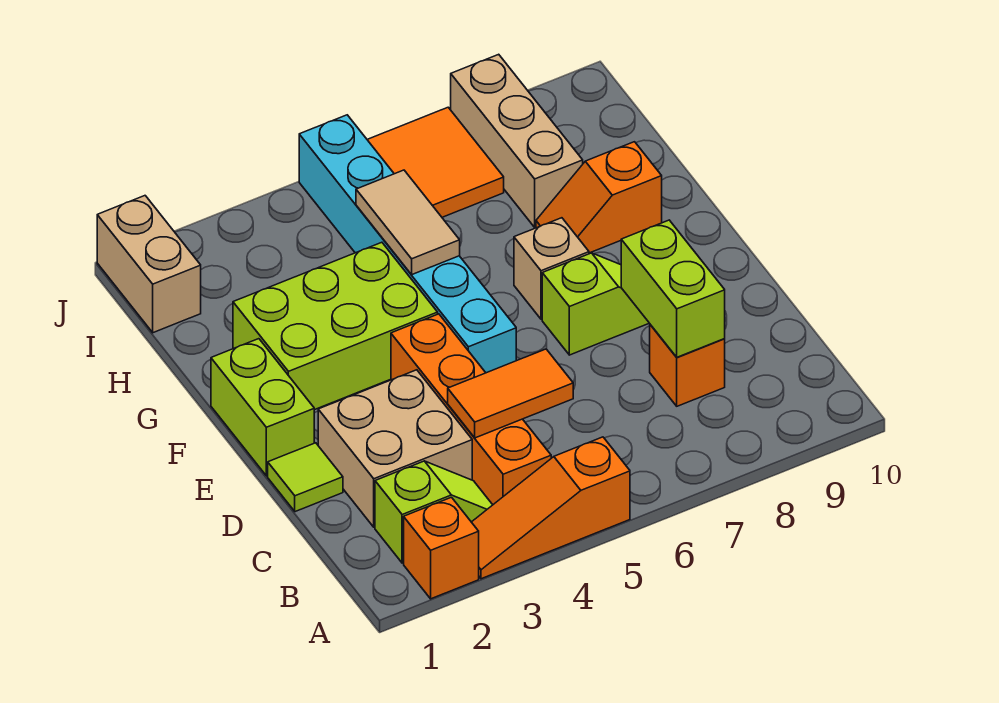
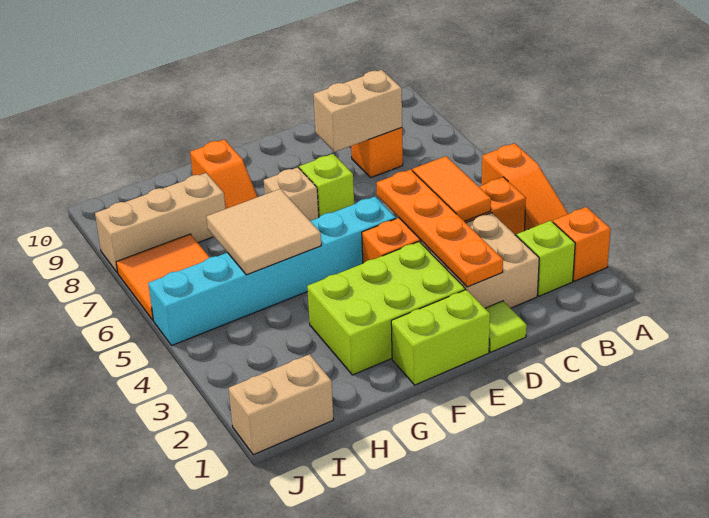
lime brick C8:D8 level 2 -> tan brick C8:D8 level 2
none -> orange plate D2:D5 level 2
lime brick F2:G4 level 1 -> lime brick E2:G3 level 1
tan tile G5:H5 level 2 -> tan tile G5:H6 level 2

